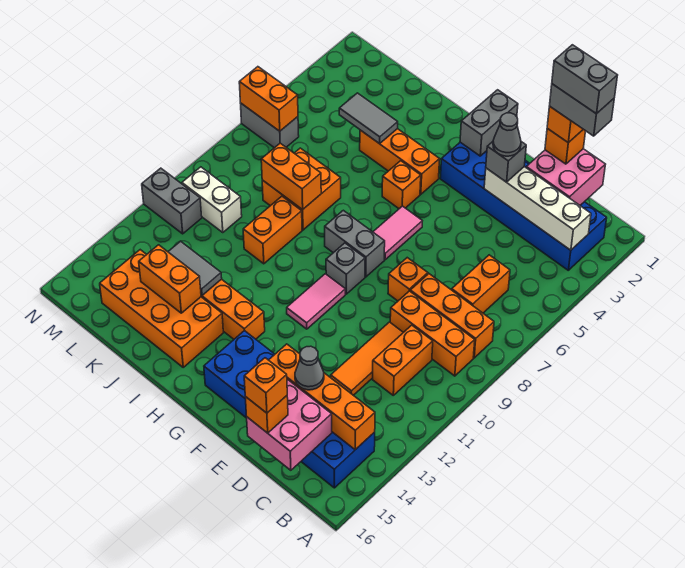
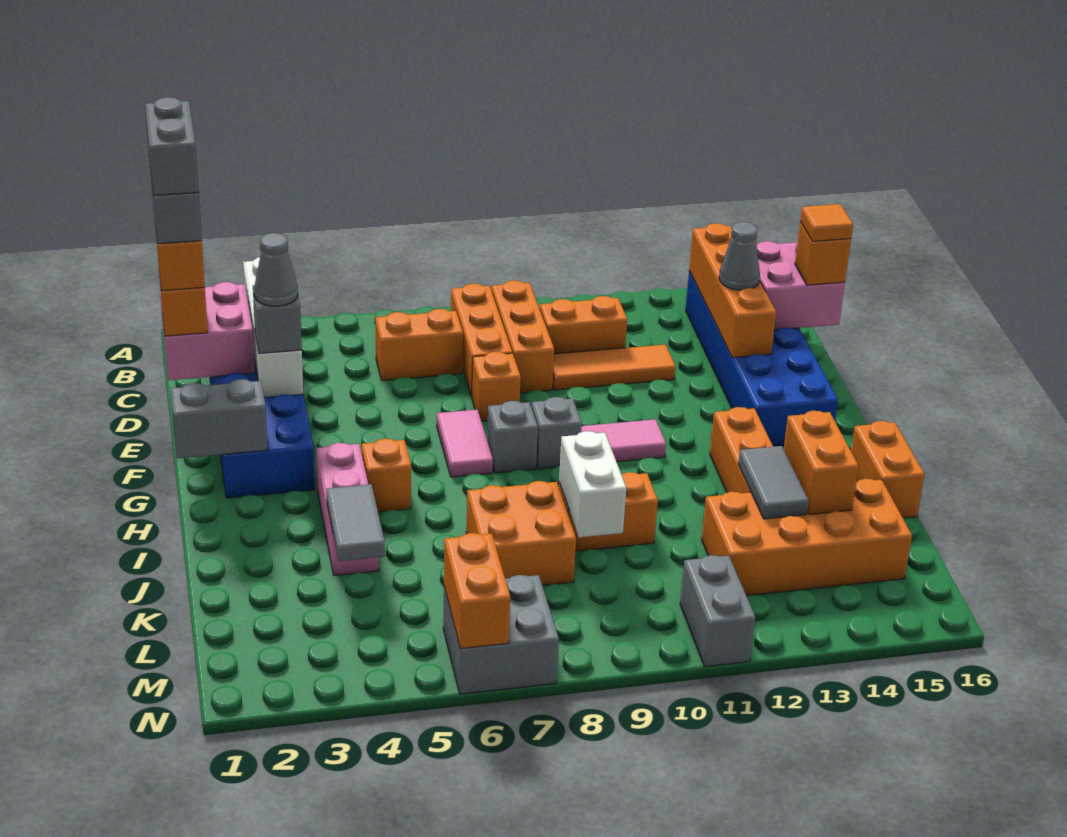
orange brick D16 level 4 -> orange tile D16 level 4
pink tile G6:G7 level 1 -> pink tile F7:G7 level 1
grey brick G8:H8 level 1 -> grey brick G8 level 1
orange brick H4:J4 level 1 -> pink brick H4:J4 level 1
orange brick I14:L15 level 1 -> orange brick K12:L15 level 1
orange brick J8:K8 level 2 -> orange brick I16:J16 level 1
white brick L10:M10 level 1 -> white brick J9:K9 level 2
grey brick M6:N6 level 1 -> grey brick M6:N7 level 1

